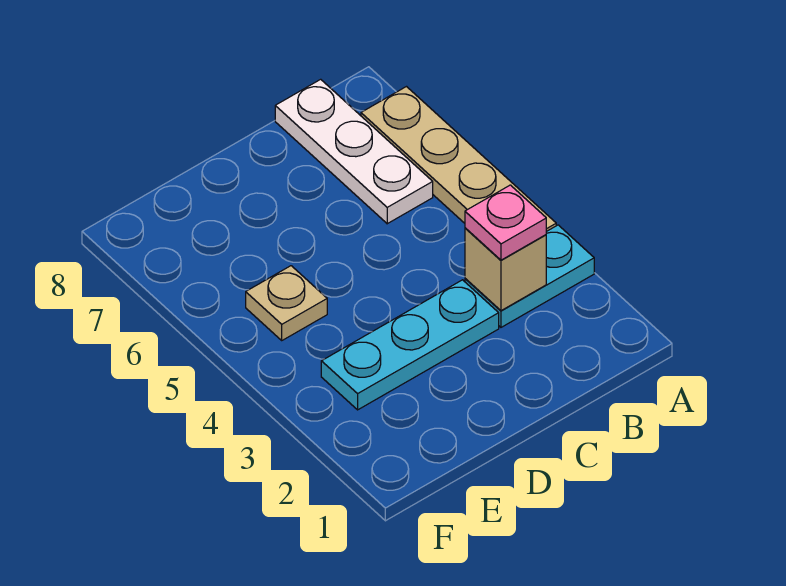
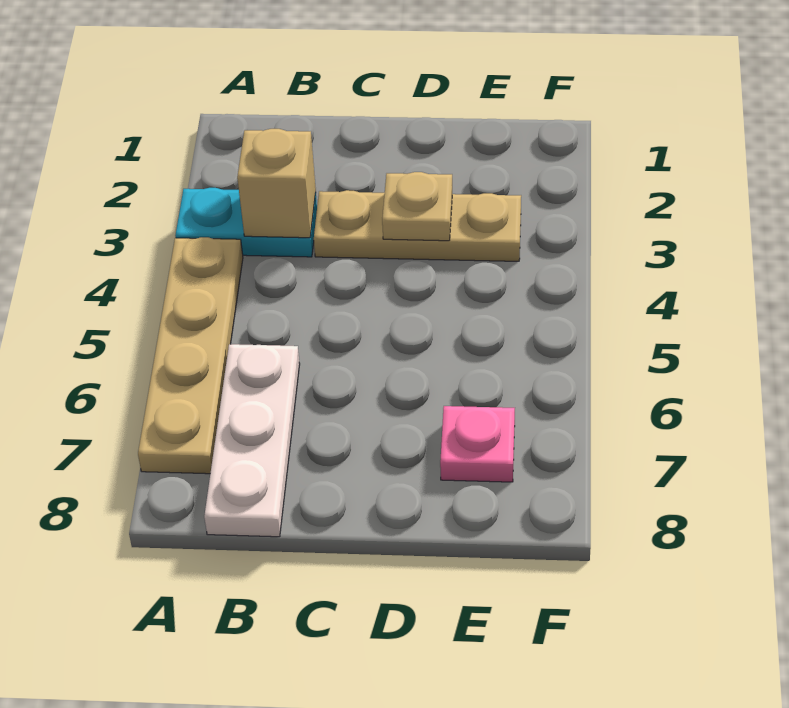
pink plate B3 level 3 -> pink plate E7 level 1
cyan plate C3:E3 level 1 -> tan plate C3:E3 level 1
tan plate E5 level 1 -> tan plate D3 level 2

